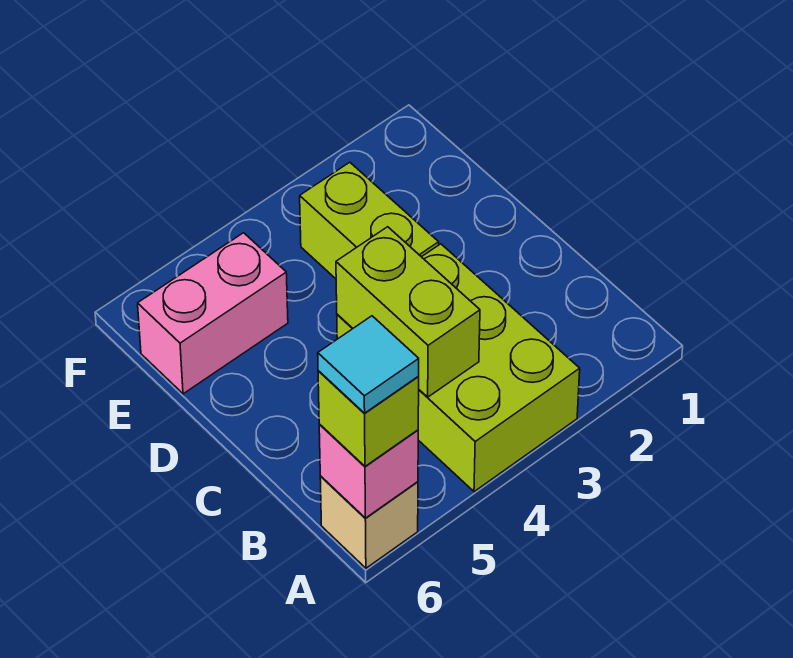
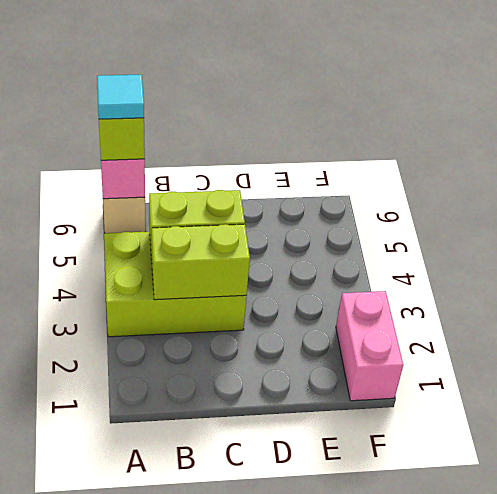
lime brick D3:E3 level 1 -> lime brick B3:C3 level 2
pink brick E5:E6 level 1 -> pink brick F1:F2 level 1

